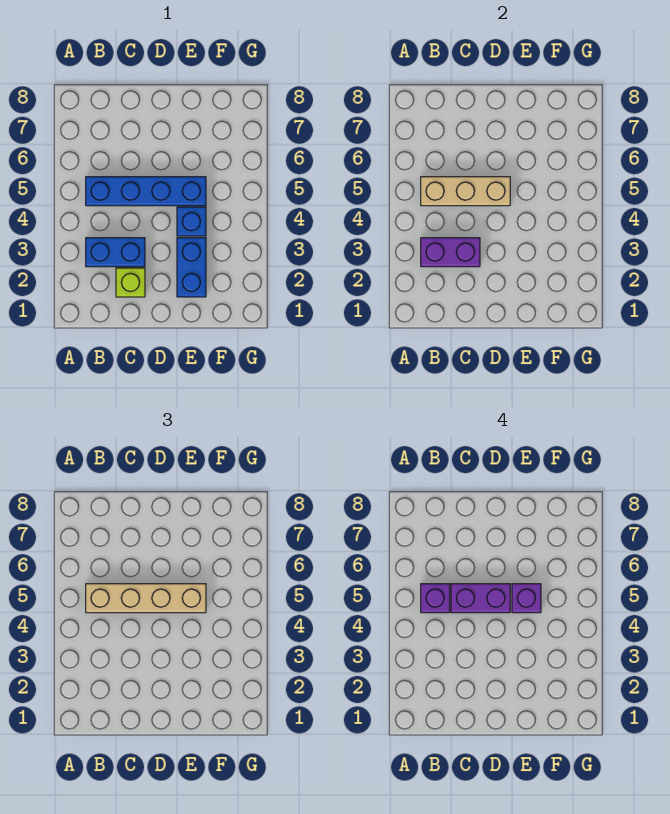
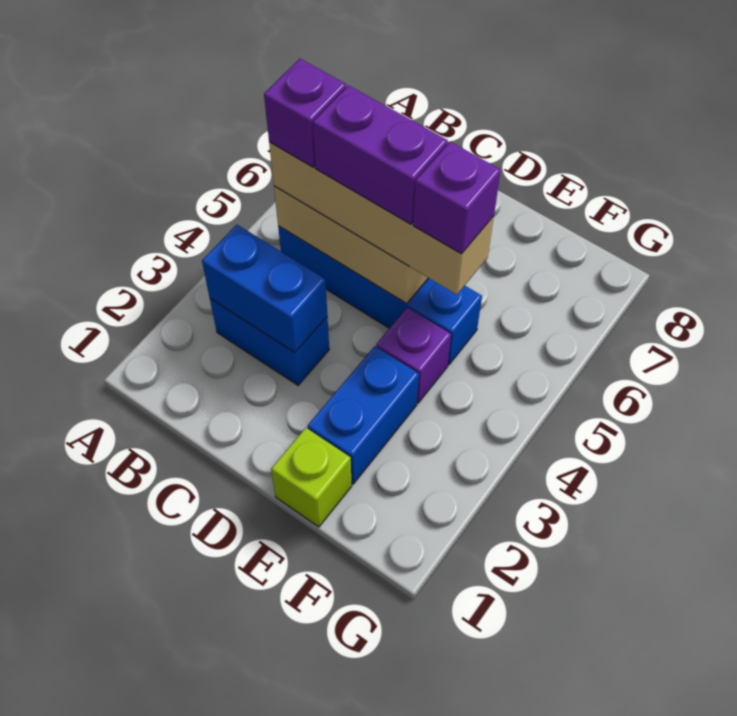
purple brick B3:C3 level 2 -> blue brick B3:C3 level 2
lime brick C2 level 1 -> lime brick E1 level 1
blue brick E4 level 1 -> purple brick E4 level 1

